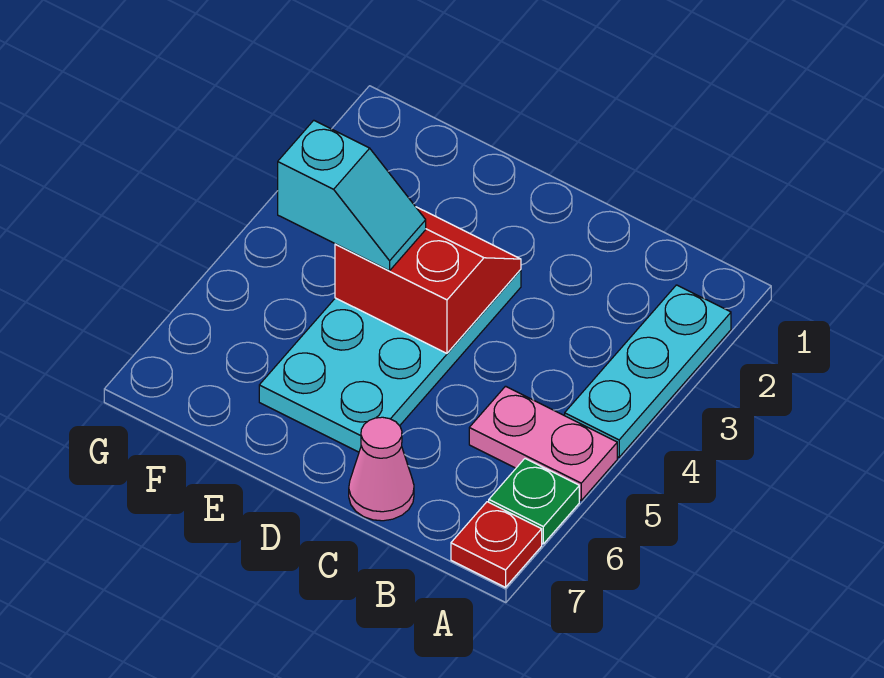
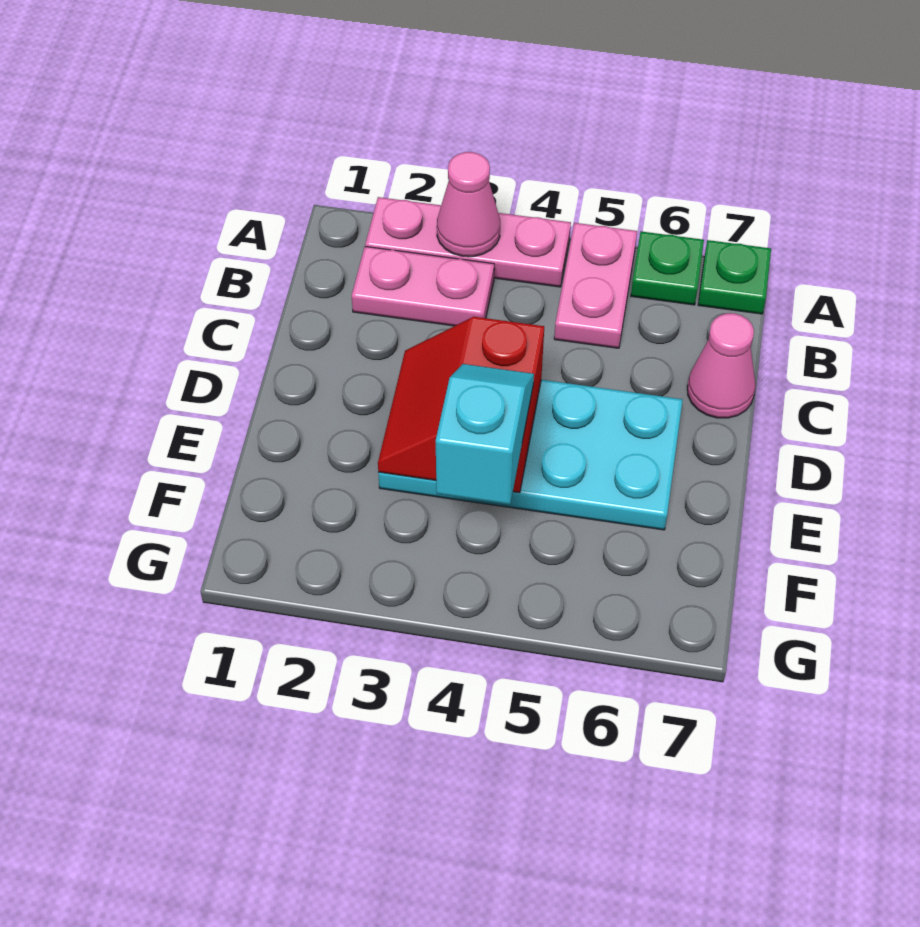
cyan plate A2:A4 level 1 -> pink plate A2:A4 level 1
none -> pink cone A3 level 2
red plate A7 level 1 -> green plate A7 level 1
none -> pink plate B2:B3 level 1

